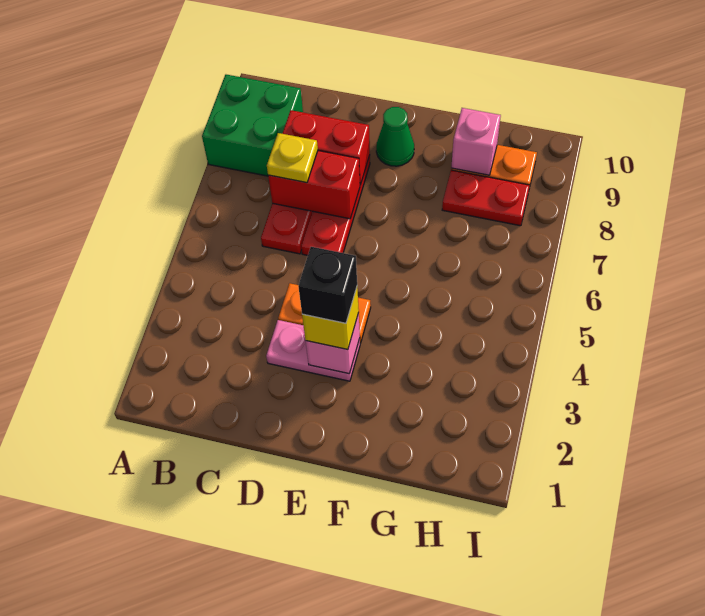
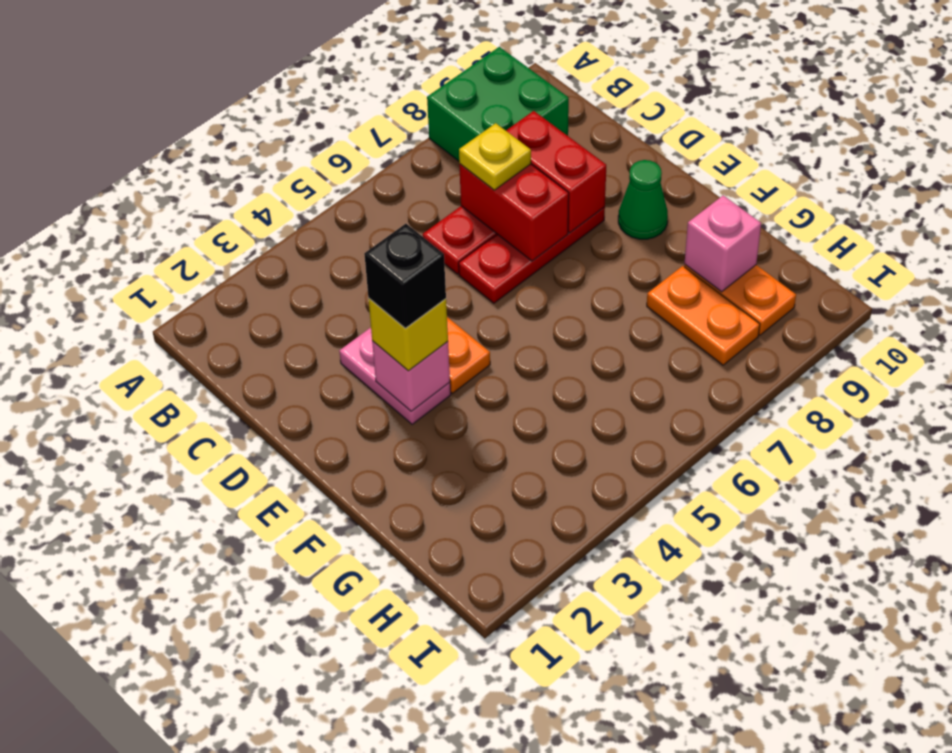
red plate G8:H8 level 1 -> orange plate G8:H8 level 1

